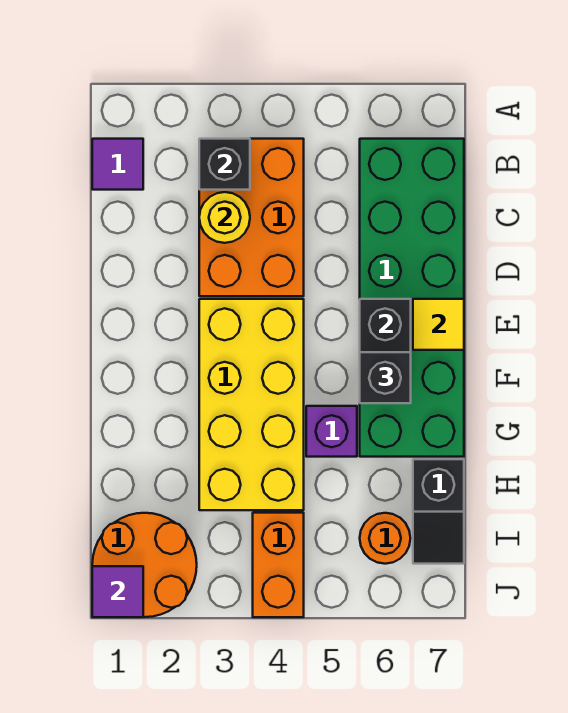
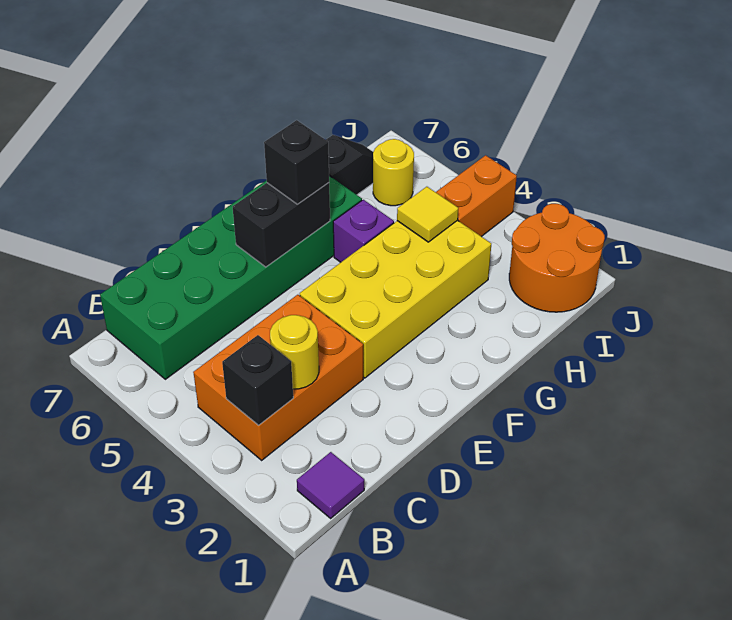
yellow tile E7 level 2 -> yellow tile H4 level 2
orange round brick I6 level 1 -> yellow round brick I6 level 1
purple tile J1 level 2 -> none

